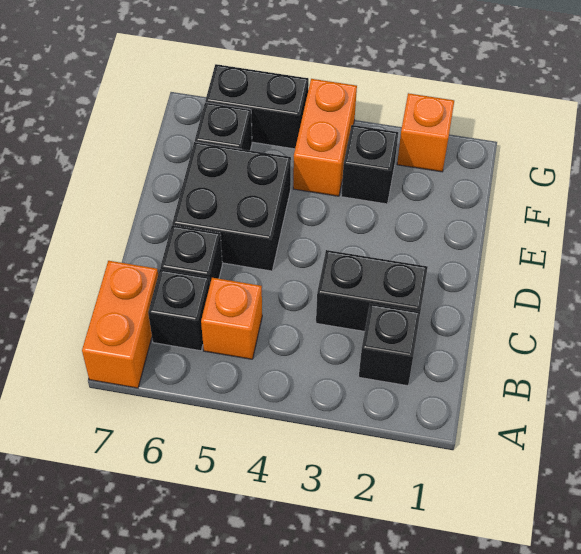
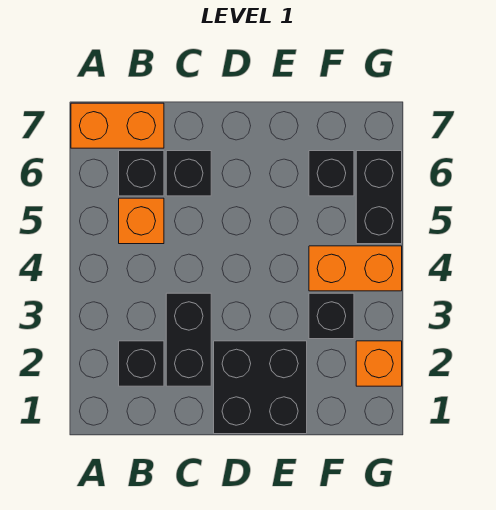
black brick D5:E6 level 1 -> black brick D1:E2 level 1

